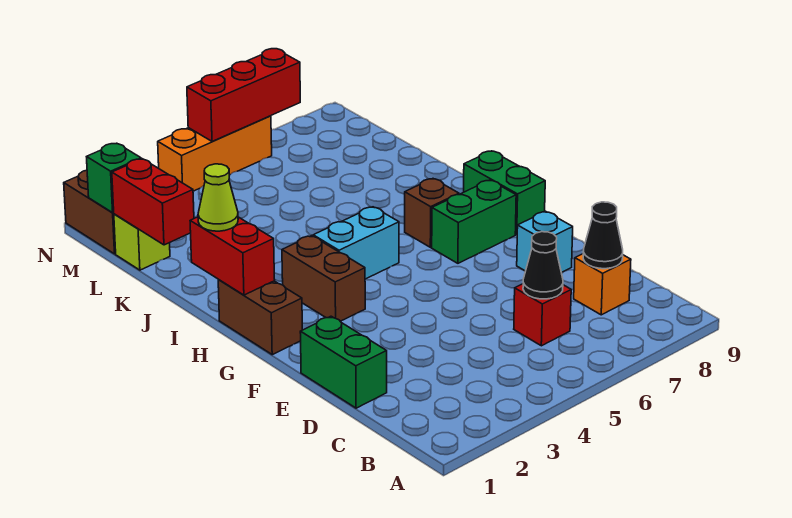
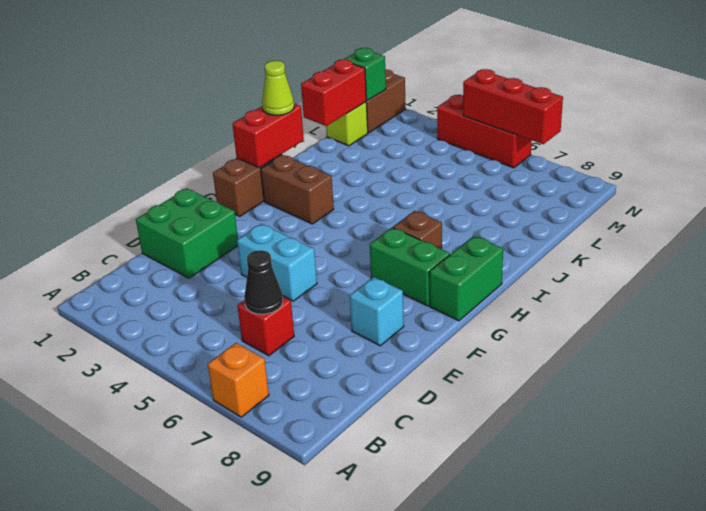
orange brick C8 level 1 -> orange brick A7 level 1
black cone C8 level 2 -> none
green brick D1:E1 level 1 -> green brick D1:E2 level 1
brown brick G3:H3 level 1 -> brown brick H2:H3 level 1
cyan brick H4:H5 level 1 -> cyan brick E4:E5 level 1
orange brick N4:N6 level 1 -> red brick N4:N6 level 1

